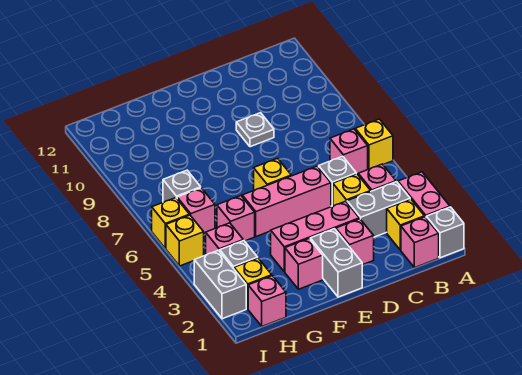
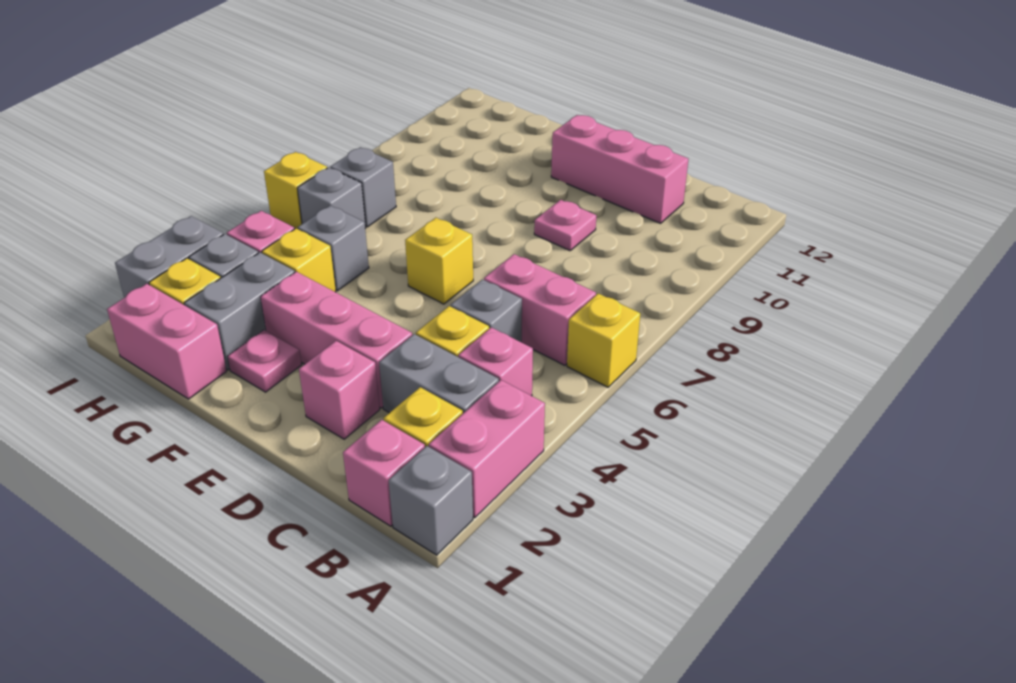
pink brick B6 level 1 -> pink brick B6:C6 level 1
pink brick D5:F5 level 1 -> pink brick C11:E11 level 1
grey plate D9 level 1 -> pink plate D9 level 1
grey brick E1:E2 level 1 -> grey brick G2:G3 level 1
pink brick F2 level 1 -> pink plate F2 level 1
pink brick G5 level 1 -> grey brick G5 level 1
pink brick H1 level 1 -> pink brick G1:H1 level 1
pink brick H6 level 1 -> grey brick H6 level 1
yellow brick I5 level 1 -> yellow brick G4 level 1

